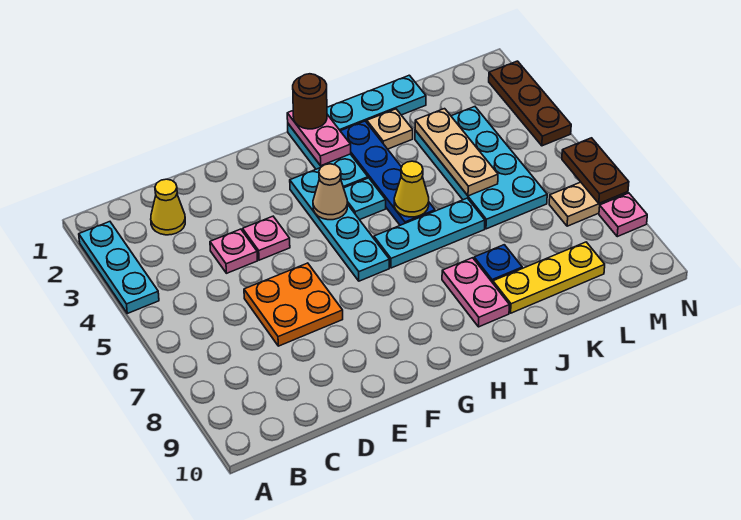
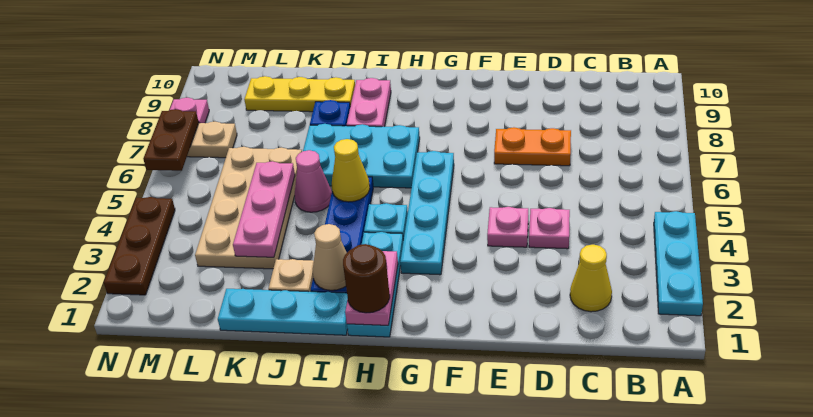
orange plate D6:E7 level 1 -> orange plate D7:E7 level 1
tan cone G4 level 2 -> tan cone I2 level 2
cyan plate H6:J6 level 1 -> cyan plate H6:J7 level 1
none -> pink cone J5 level 1
cyan plate K3:L6 level 1 -> tan plate K3:L6 level 1
tan plate K3:K5 level 2 -> pink plate K3:K5 level 2

